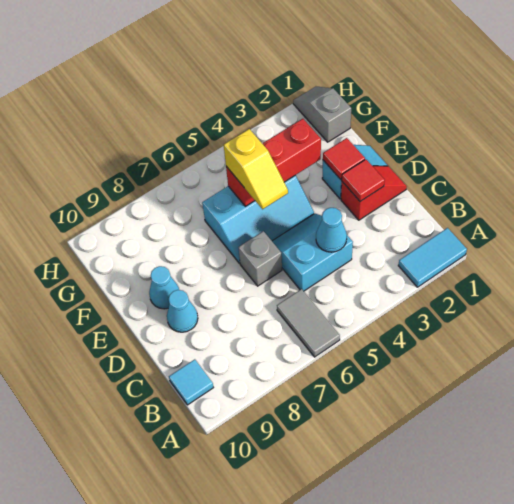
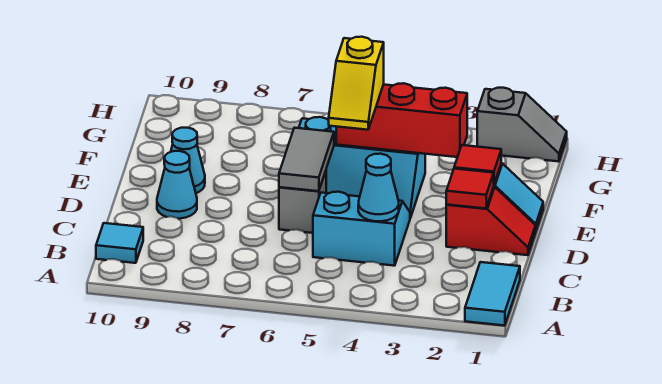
cyan tile A1:A2 level 1 -> cyan tile A1:B1 level 1
grey tile A6:B6 level 1 -> grey tile D6:E6 level 2
grey slope G1:H1 level 1 top G -> grey slope H1:H2 level 1 top 2

